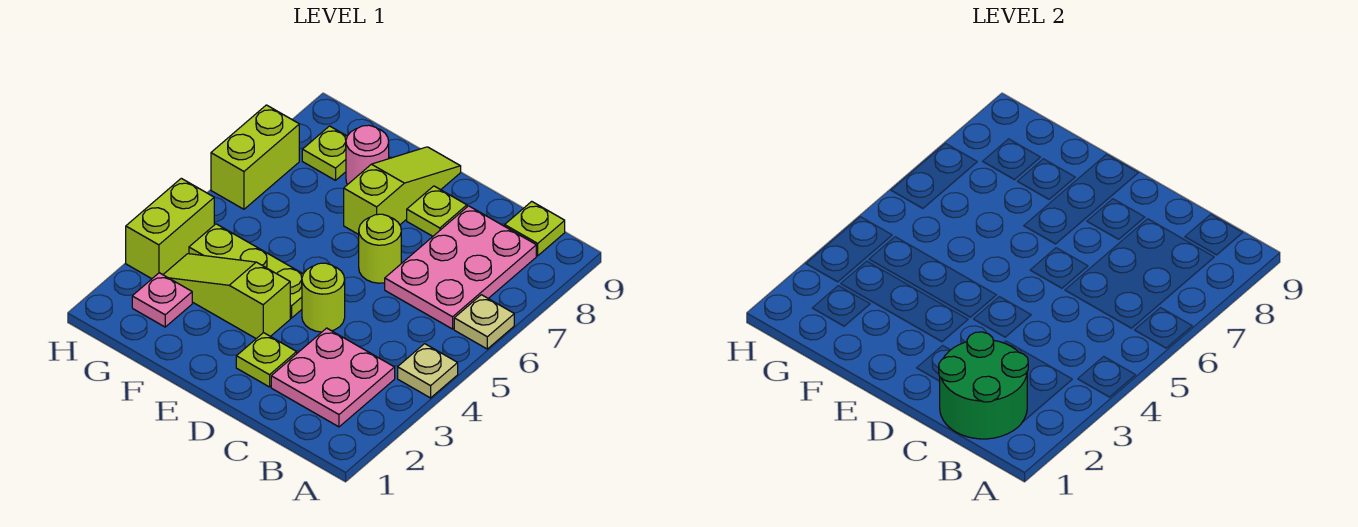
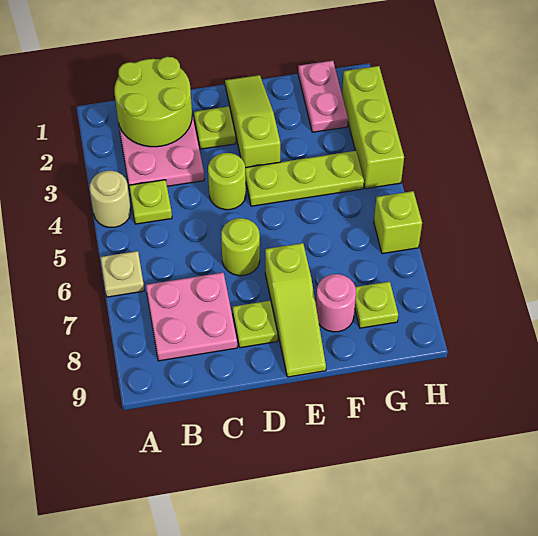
tan plate A4 level 1 -> tan round brick A4 level 1
green round brick B1:C2 level 2 -> lime round brick B1:C2 level 2
pink plate B6:C8 level 1 -> pink plate B7:C8 level 1
lime plate B9 level 1 -> lime plate B4 level 1
lime slope E3:G3 level 1 top E -> lime slope E1:E3 level 1 top 3
pink plate G2 level 1 -> pink plate G1:G2 level 1
lime brick H3:H4 level 1 -> lime brick H2:H4 level 1
lime brick H6:H7 level 1 -> lime brick H6 level 1

